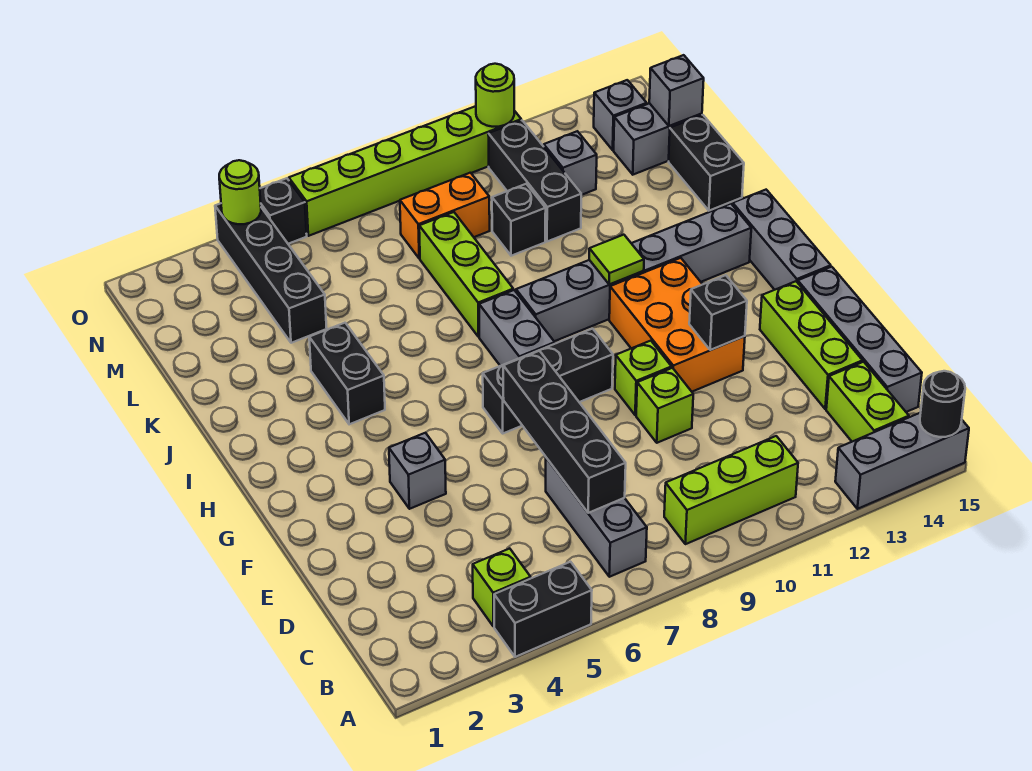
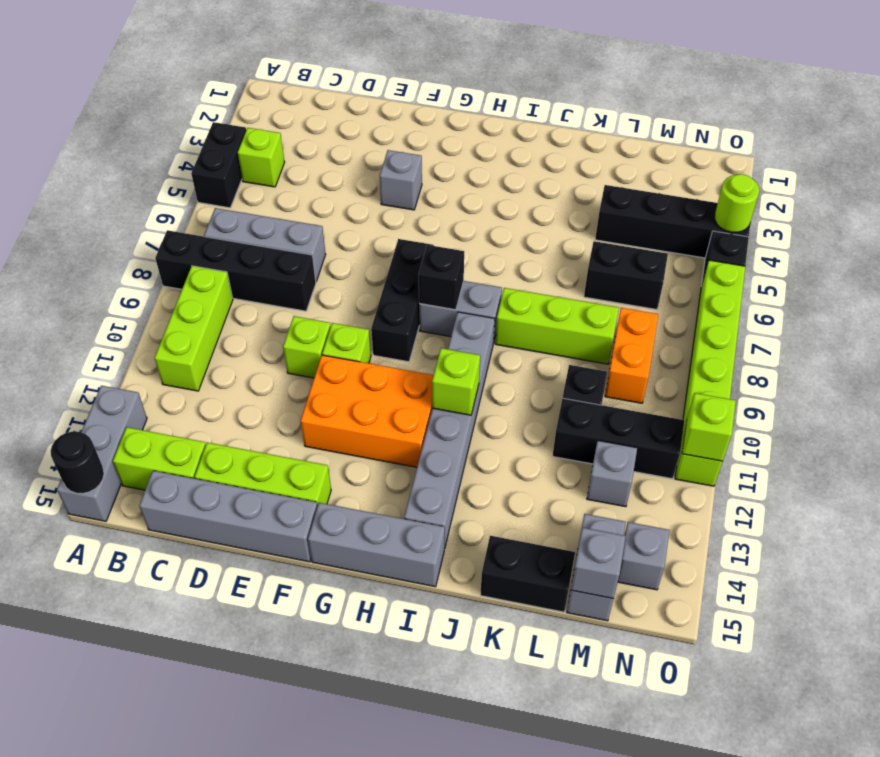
black brick C7:F7 level 2 -> black brick A8:D8 level 1
black brick F12 level 2 -> black brick H8 level 2
black brick I4:J4 level 1 -> black brick L6:M6 level 1
lime tile I11 level 2 -> lime brick I11 level 2
lime round brick O11 level 2 -> lime brick O11 level 2

